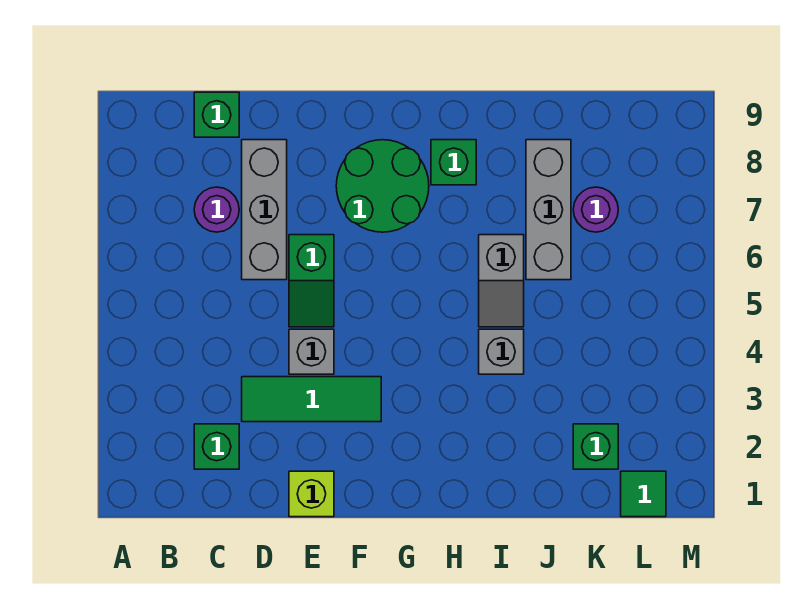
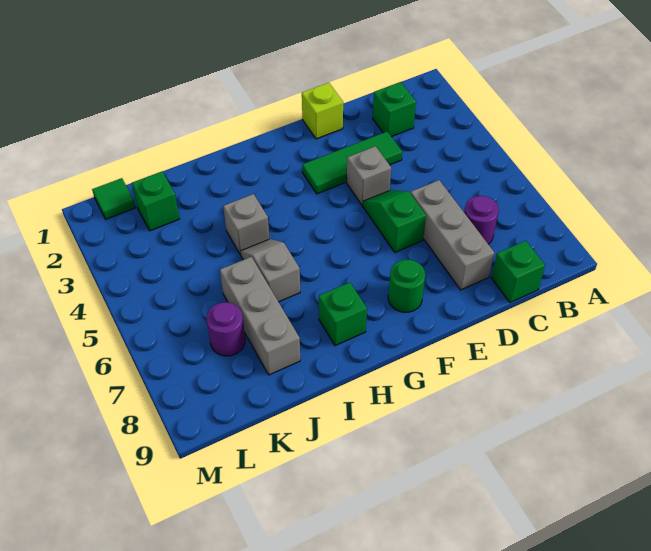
green round brick F7:G8 level 1 -> green round brick F8 level 1

